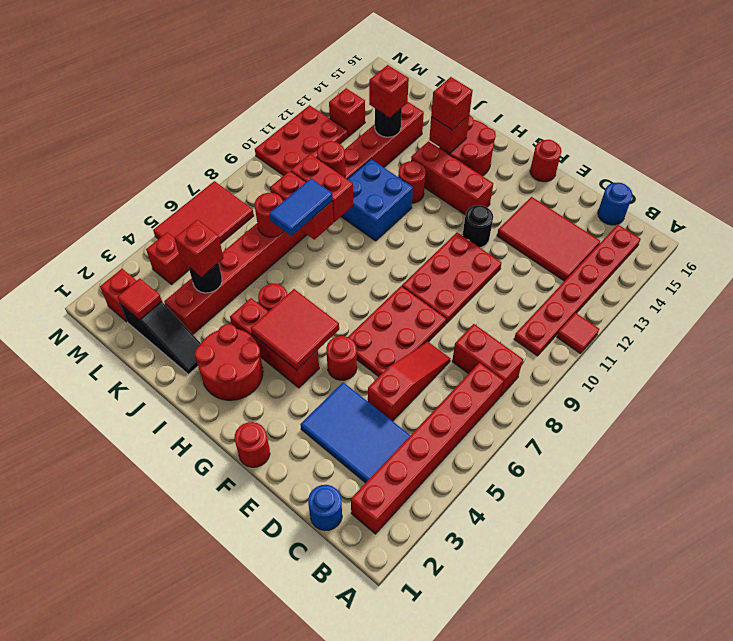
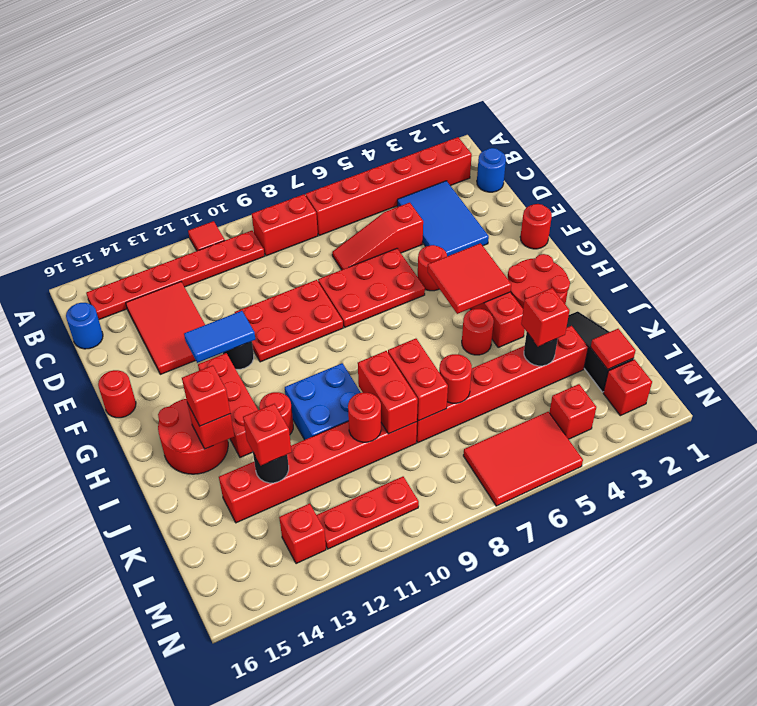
red brick B8:C8 level 1 -> red brick B8:B9 level 1
blue tile J7:J8 level 3 -> blue tile F12:F13 level 2
red plate M10:N12 level 1 -> red plate M10:M12 level 1

